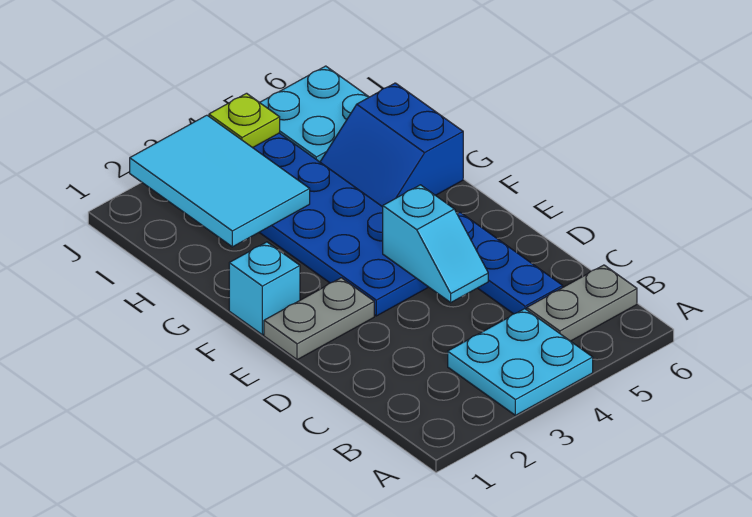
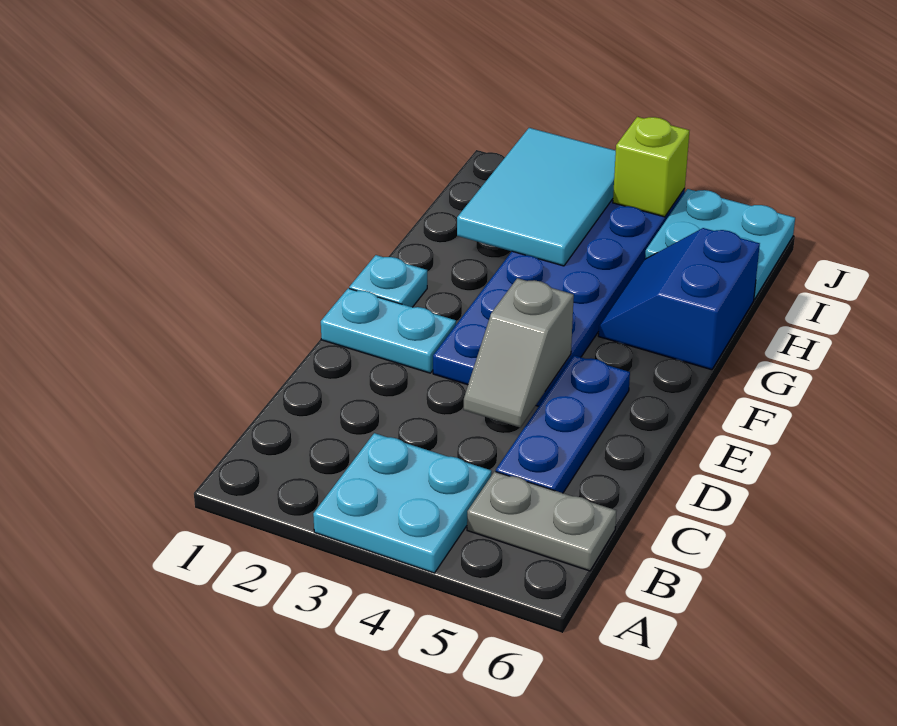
cyan slope D4:E4 level 2 top E -> grey slope D4:E4 level 2 top E
grey plate E1:E2 level 1 -> cyan plate E1:E2 level 1
cyan brick F1 level 1 -> cyan plate F1 level 1
lime plate J4 level 2 -> lime brick J4 level 2

